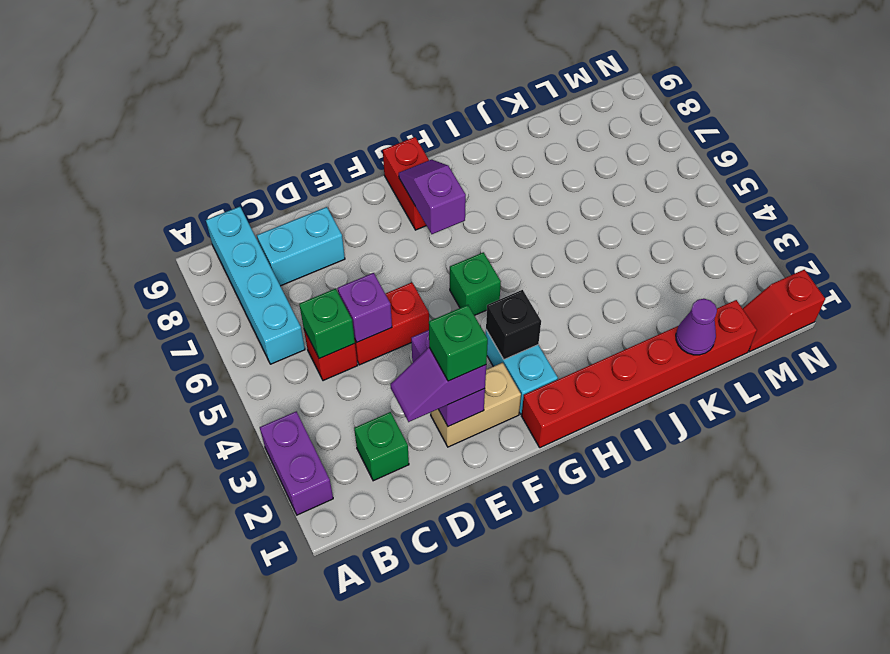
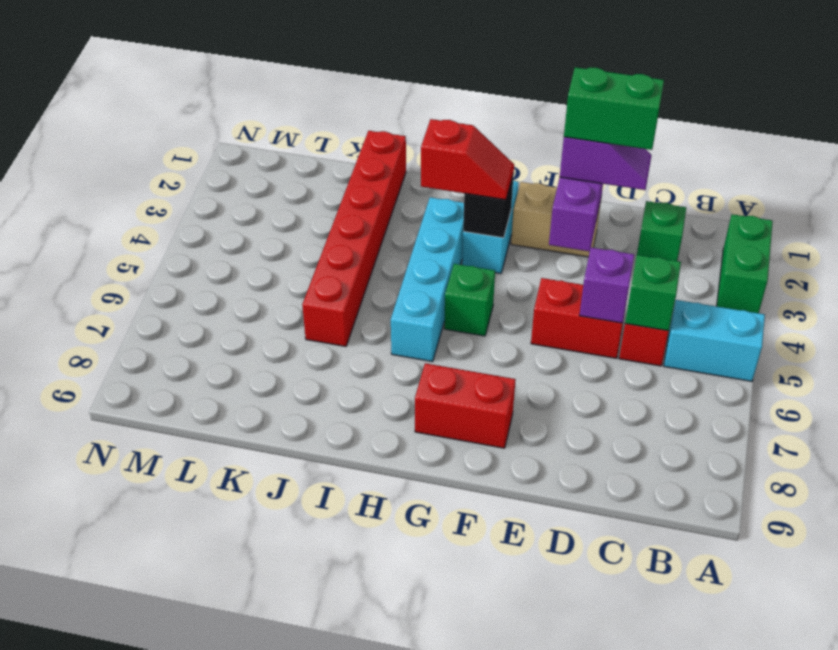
purple brick A2:A3 level 1 -> green brick A2:A3 level 1
cyan brick B6:B9 level 1 -> cyan brick H3:H6 level 1
cyan brick C8:D8 level 1 -> cyan brick A5:B5 level 1
green brick E2 level 4 -> green brick D2:E2 level 4
red brick G1:L1 level 1 -> red brick J1:J6 level 1
purple slope G7:G8 level 2 top 7 -> none
red brick G8:G9 level 1 -> red brick F8:G8 level 1
purple cone K1 level 2 -> none
red slope M1:N1 level 1 top N -> red slope G3:H3 level 3 top H

